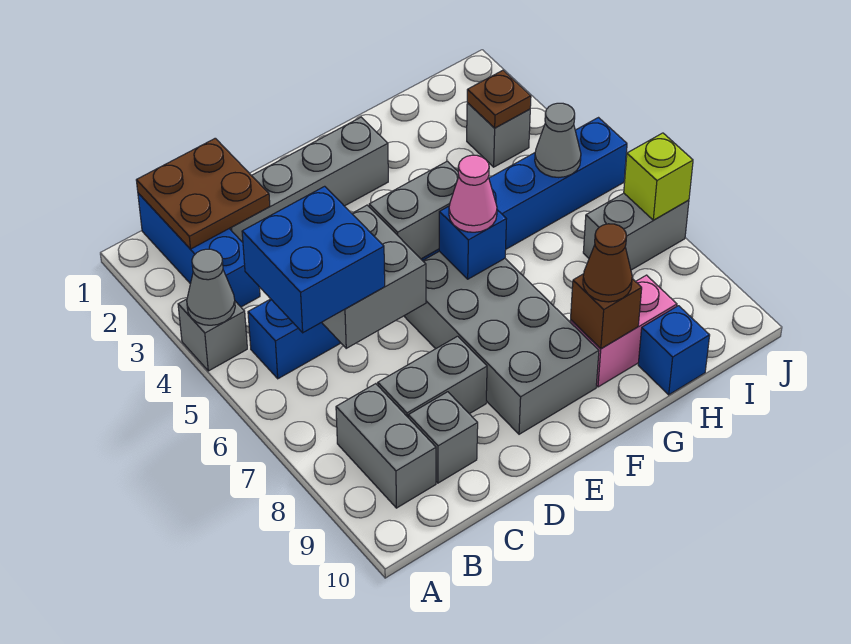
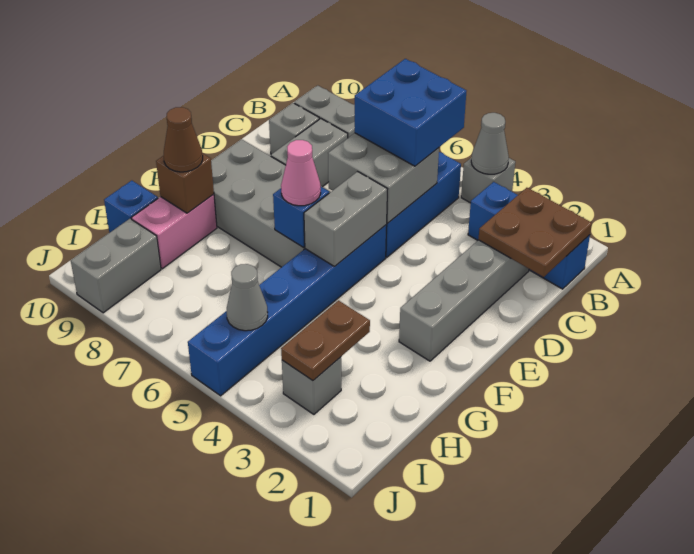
brown plate I3 level 2 -> brown plate H3:I3 level 2
grey brick I7:J7 level 1 -> grey brick I9:J9 level 1
lime brick J7 level 2 -> none

